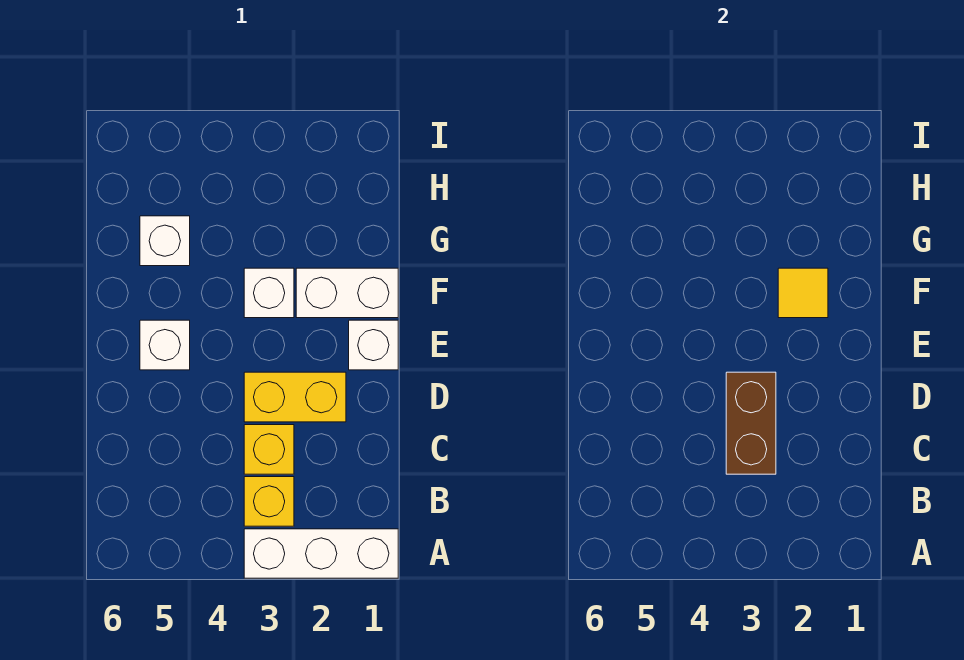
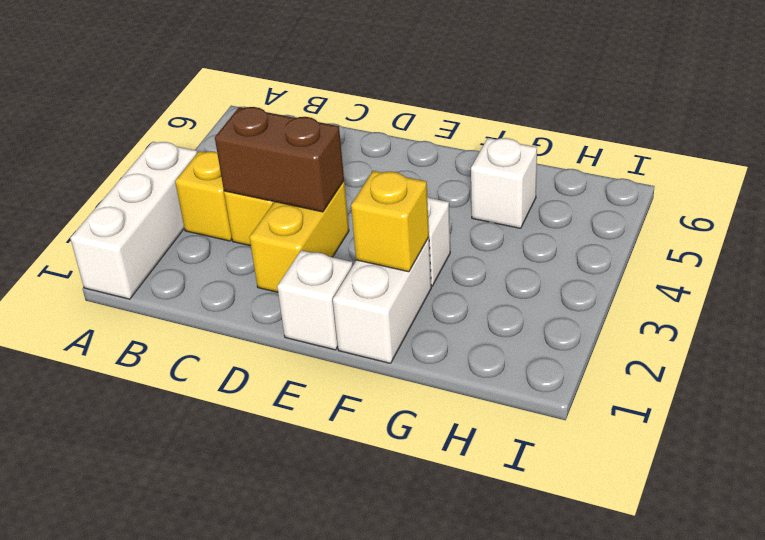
white brick E5 level 1 -> none
yellow tile F2 level 2 -> yellow brick F2 level 2

